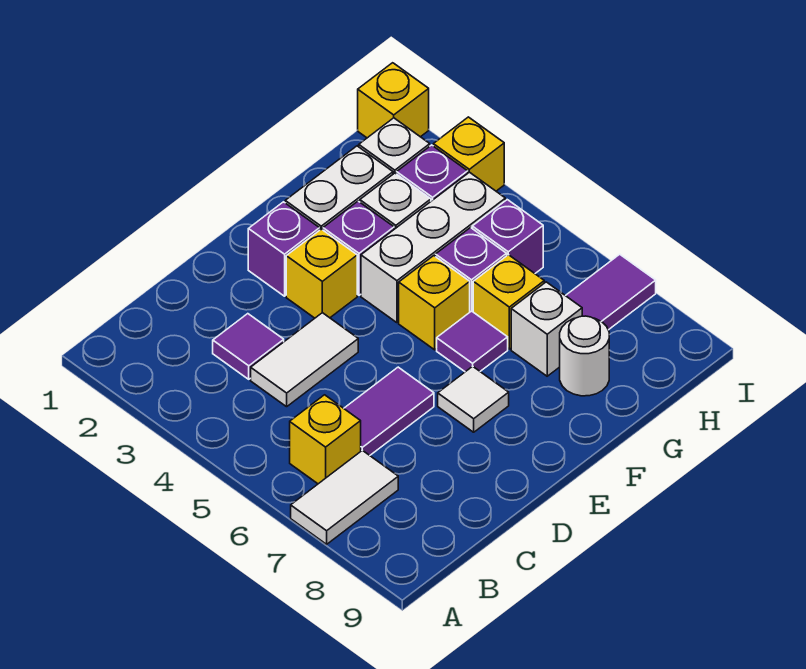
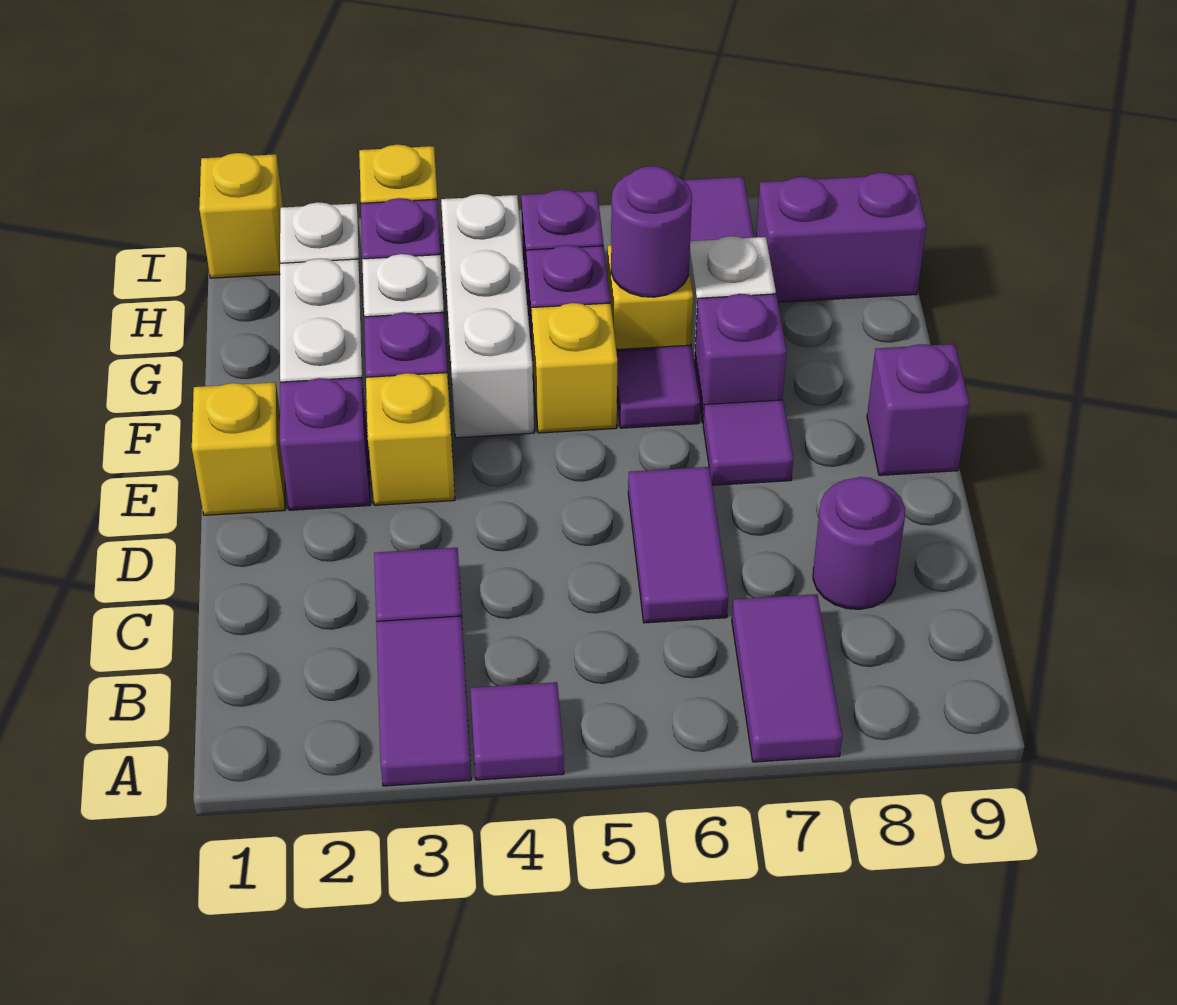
none -> purple tile A3:B3 level 1
none -> purple tile A4 level 1
white tile A7:B7 level 1 -> purple tile A7:B7 level 1
yellow brick B6 level 1 -> yellow brick E1 level 1
white tile C4:D4 level 1 -> none
none -> purple round brick C8 level 1
white tile E7 level 1 -> purple tile E7 level 1
none -> purple brick E9 level 1
none -> purple brick F7 level 1
none -> purple round brick G6 level 2
white round brick G8 level 1 -> none
none -> purple brick H8:H9 level 1

